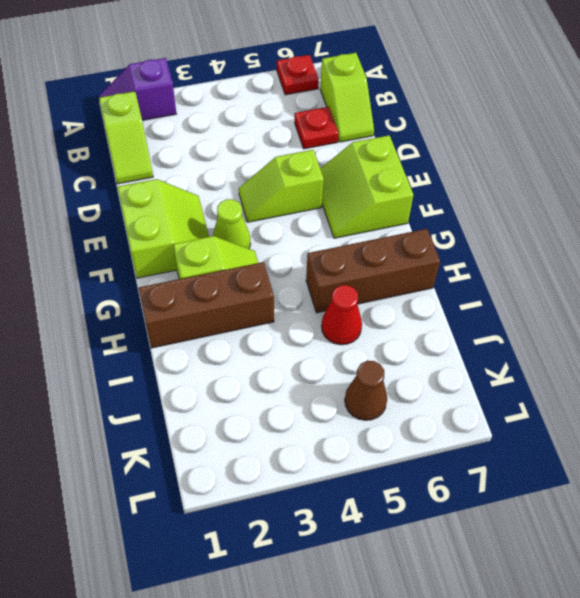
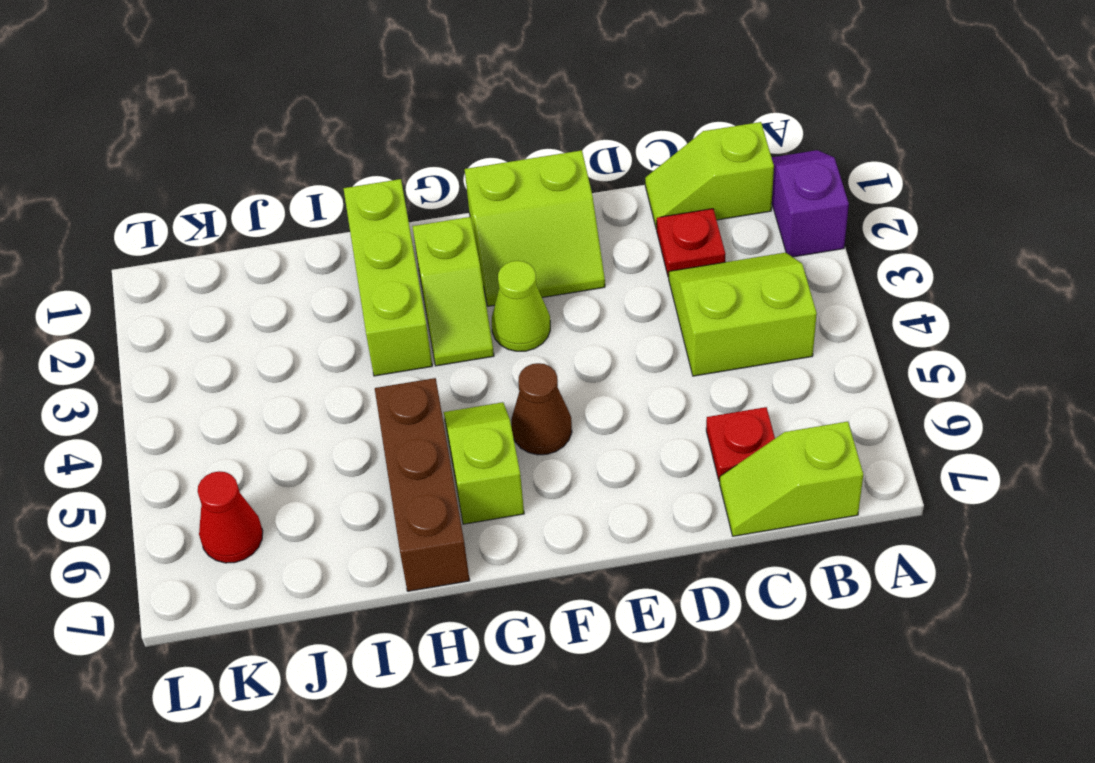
red plate A6 level 1 -> red plate C2 level 1
lime slope E4:E5 level 1 top 5 -> lime slope G5:G6 level 1 top 6
lime slope E6:F7 level 1 top 7 -> lime slope B3:C4 level 1 top 4
brown brick H1:H3 level 1 -> lime brick H1:H3 level 1
red cone I5 level 1 -> red cone K6 level 1
brown cone K5 level 1 -> brown cone F5 level 1

